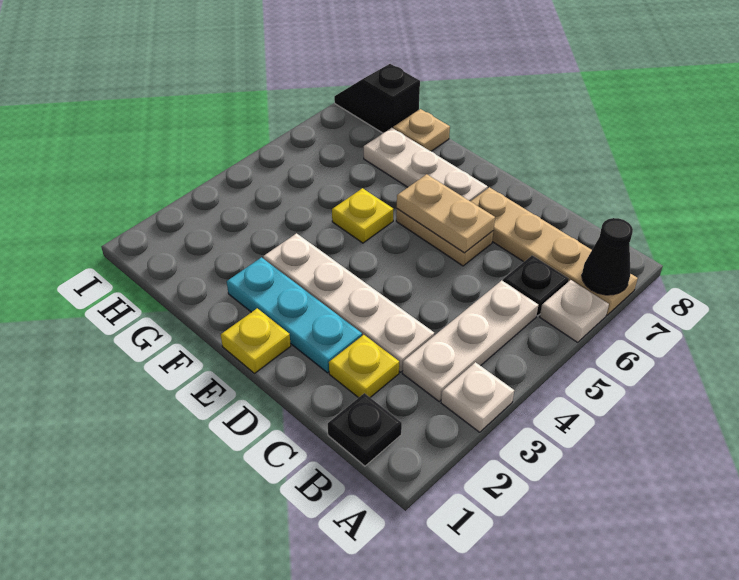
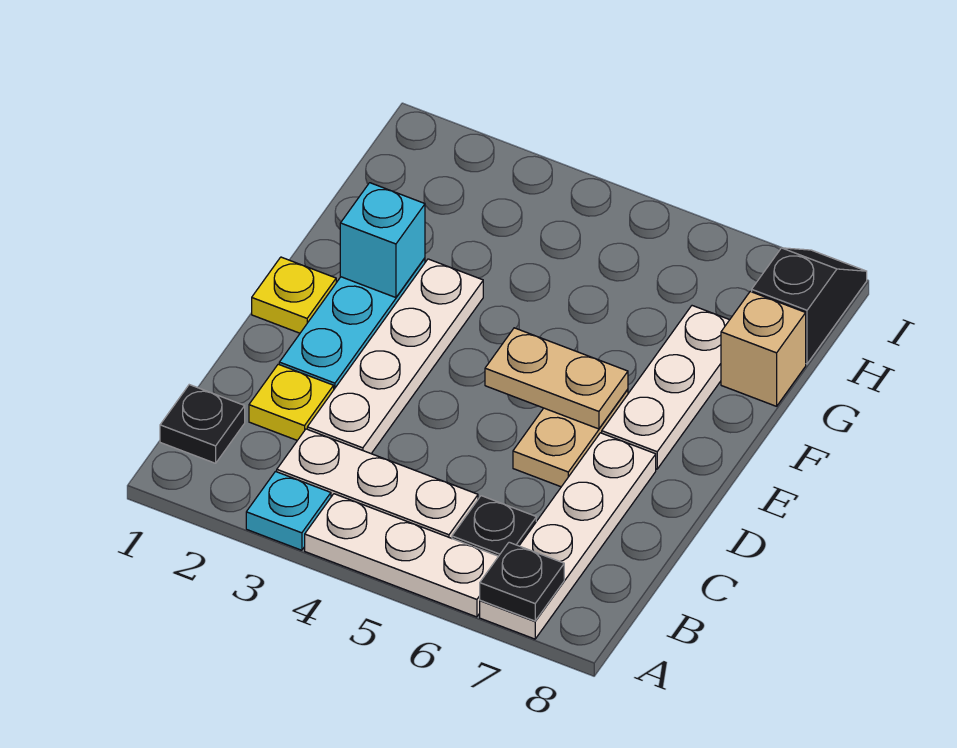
white plate A3 level 1 -> cyan plate A3 level 1
white plate A6 level 1 -> white plate A4:A6 level 1
tan plate A7:D7 level 1 -> white plate A7:D7 level 1
black cone A7 level 2 -> black plate A7 level 2
tan plate D6:E6 level 2 -> tan plate E5:E6 level 2
none -> cyan brick F2 level 2
yellow plate F5 level 1 -> none
tan plate G8 level 1 -> tan brick G8 level 1

